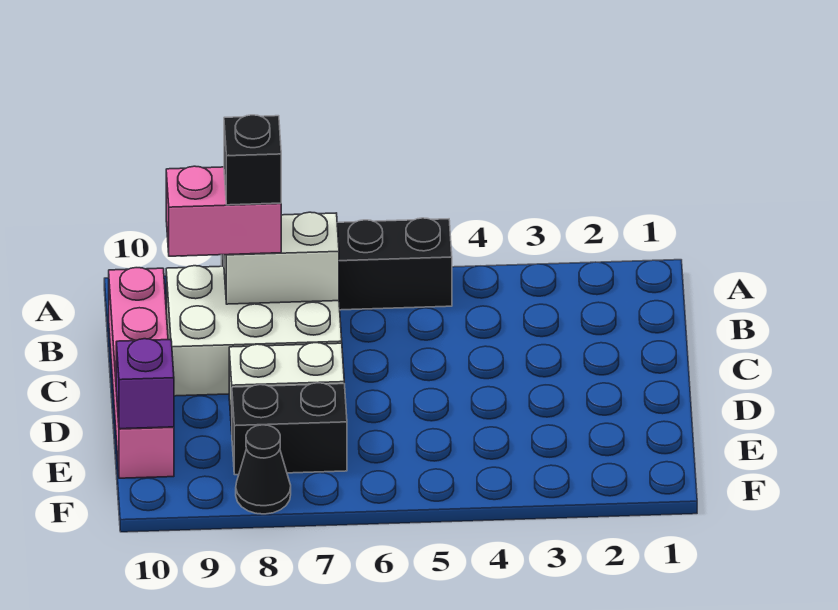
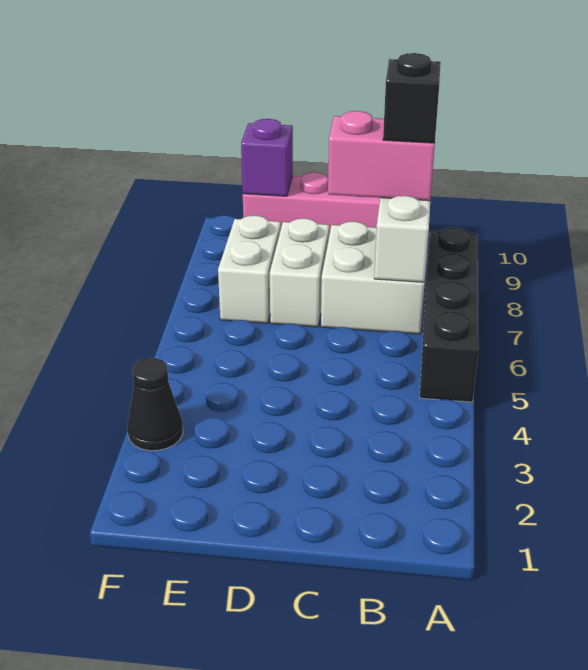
white brick B7:C9 level 1 -> white brick B7:C8 level 1
pink brick B8:B9 level 3 -> pink brick B8:C8 level 3
black brick E7:E8 level 1 -> white brick E7:E8 level 1
black cone F8 level 1 -> black cone F3 level 1

